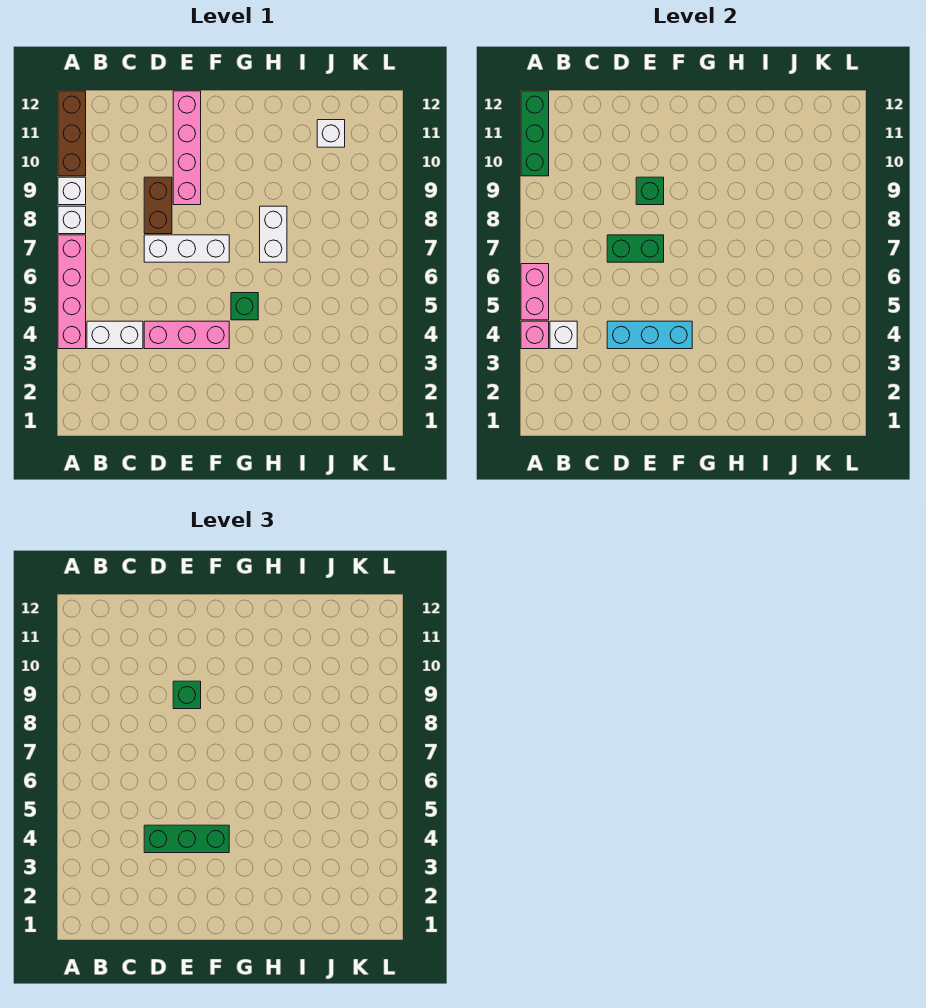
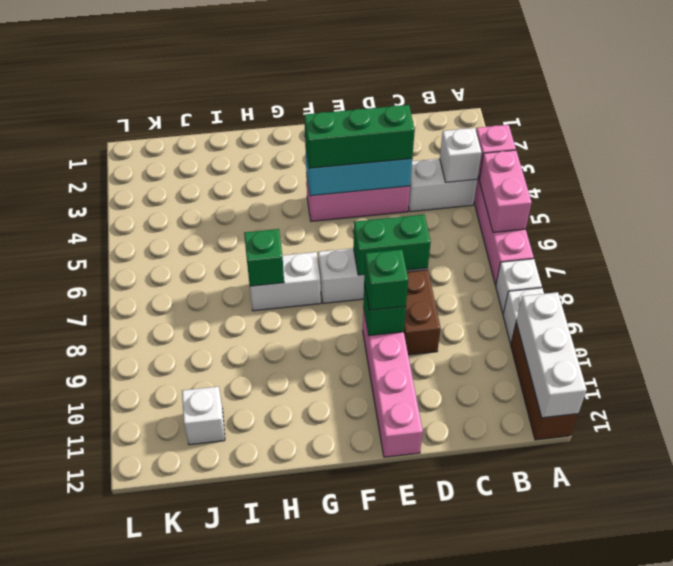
green brick A10:A12 level 2 -> white brick A10:A12 level 2
green brick G5 level 1 -> green brick H7 level 2
white brick H7:H8 level 1 -> white brick G7:H7 level 1

